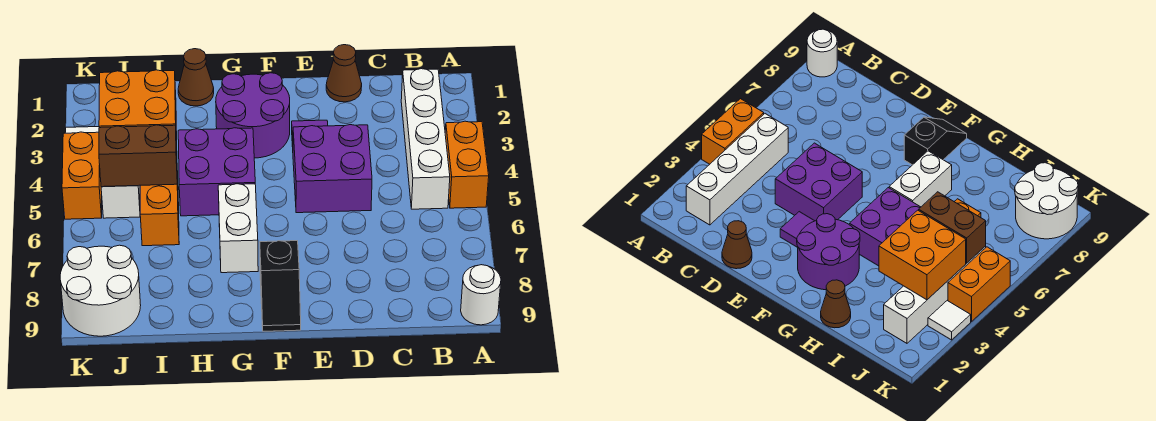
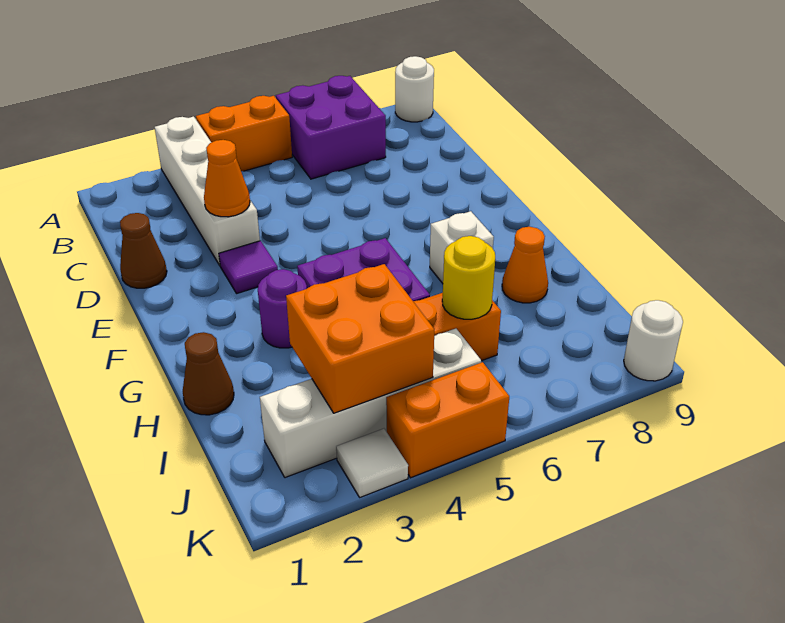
white brick B2:B5 level 1 -> white brick A3:D3 level 1
none -> orange cone D3 level 2
purple brick D4:E5 level 1 -> purple brick A6:B7 level 1
purple round brick F2:G3 level 1 -> purple round brick G3 level 1
black slope F8:F9 level 1 top 8 -> none
white brick G6:G7 level 1 -> white brick G7 level 1
none -> orange cone H8 level 1
brown brick I5:J5 level 2 -> none
none -> yellow round brick I6 level 2
white round brick J8:K9 level 1 -> white round brick K9 level 1

